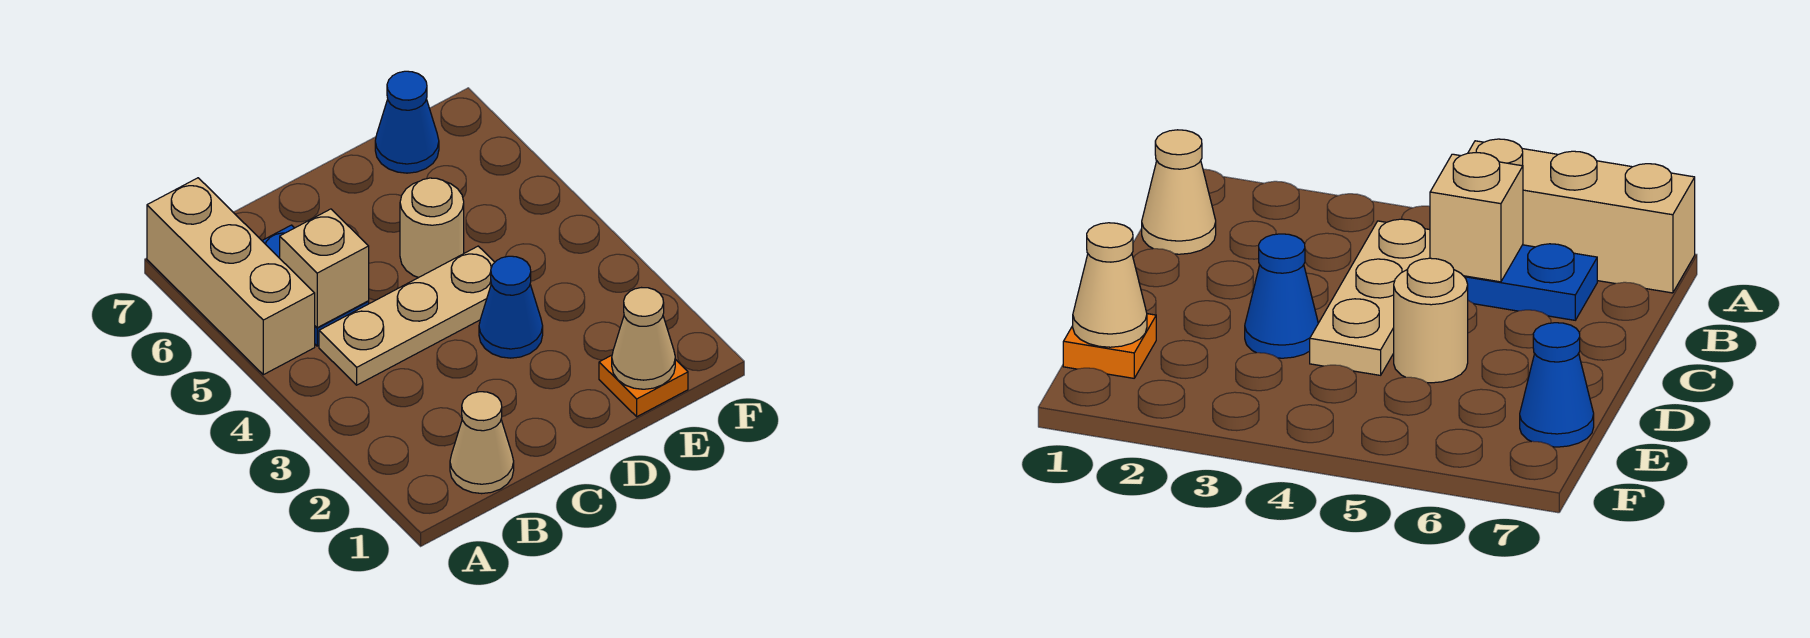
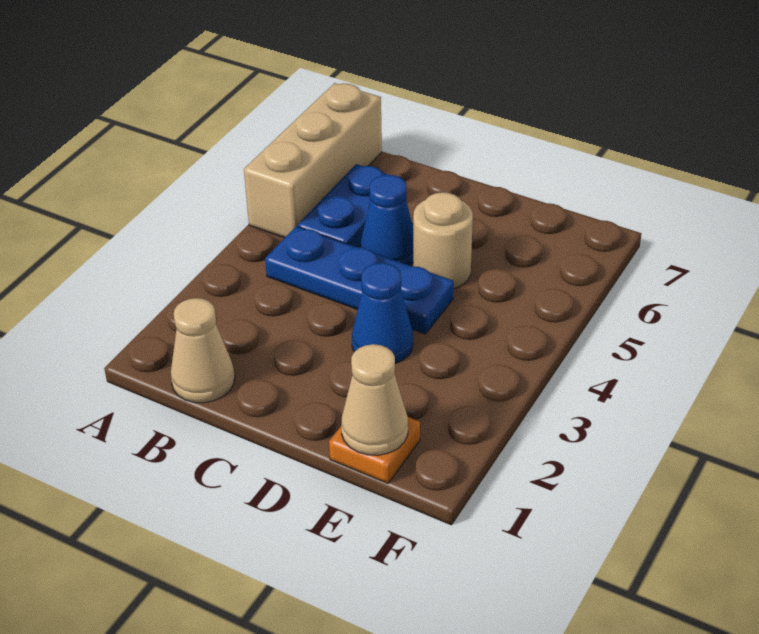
tan plate B4:D4 level 1 -> blue plate B4:D4 level 1
tan brick B5 level 2 -> none
blue cone E7 level 1 -> blue cone C5 level 1

